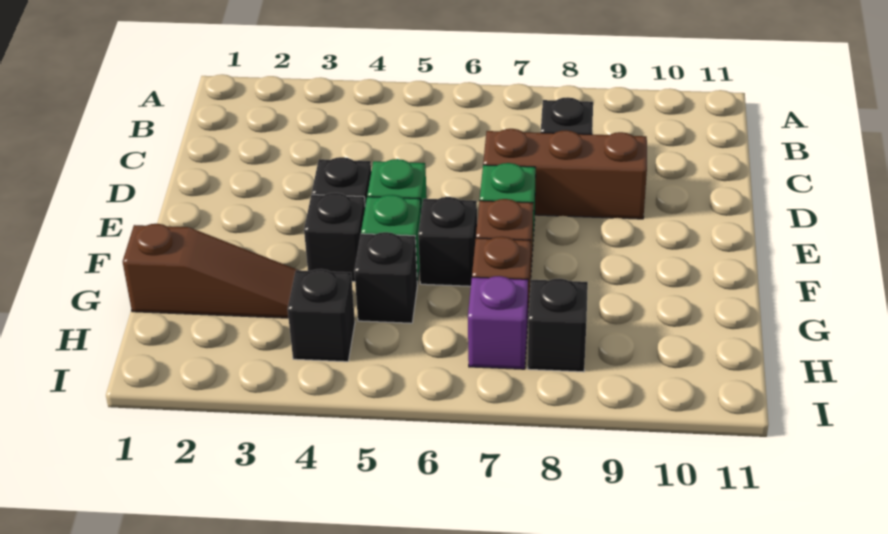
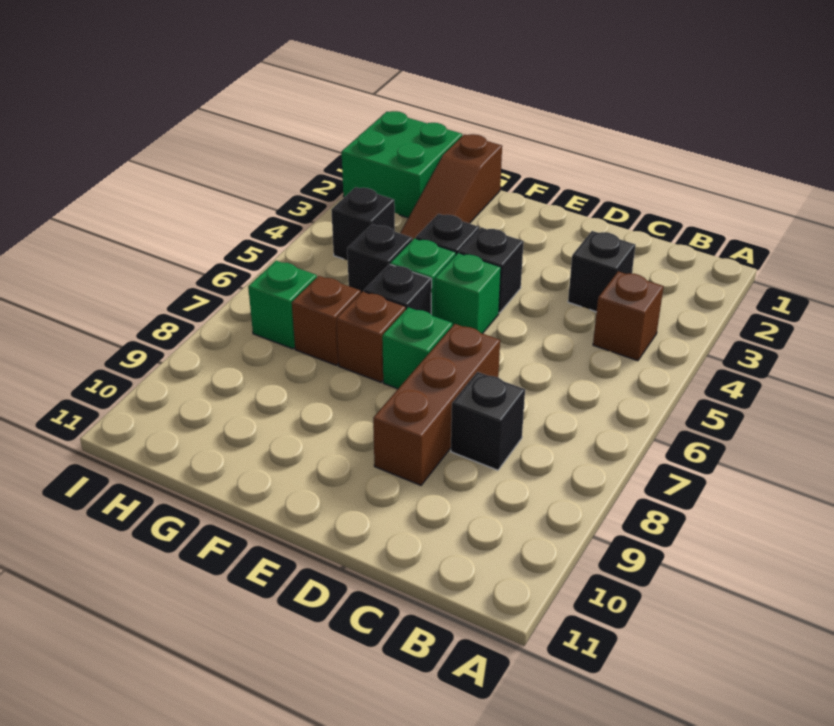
none -> brown brick B4 level 1
none -> green brick H1:I2 level 1
purple brick H7 level 1 -> green brick H7 level 1
black brick H8 level 1 -> black brick C3 level 1

